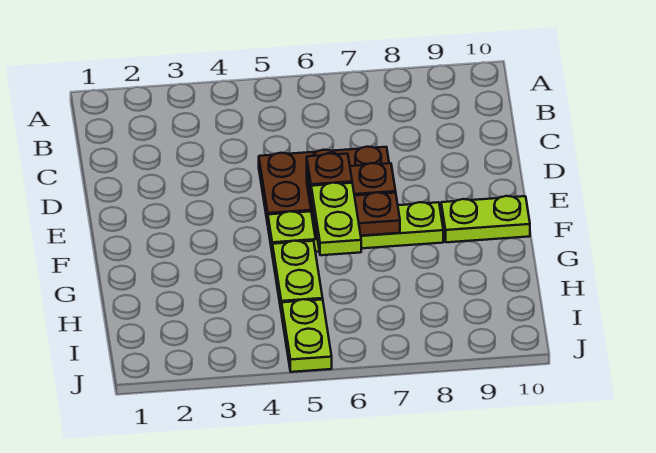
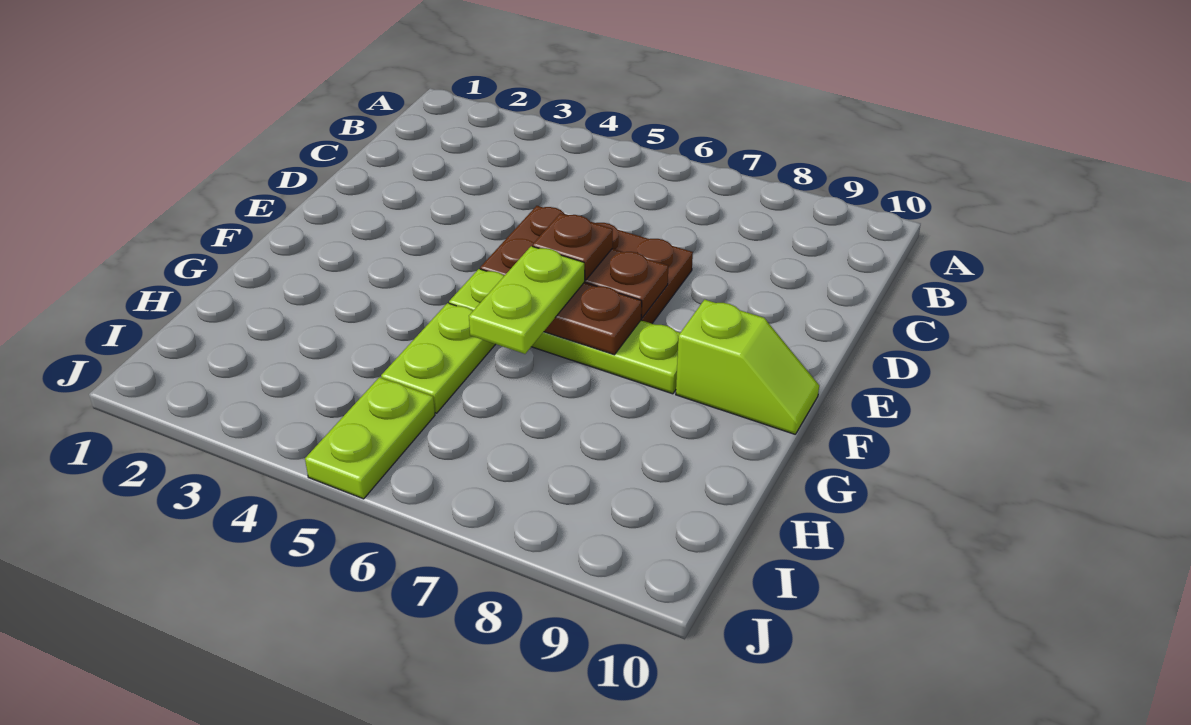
lime plate F9:F10 level 1 -> lime slope F9:F10 level 1 top 9

